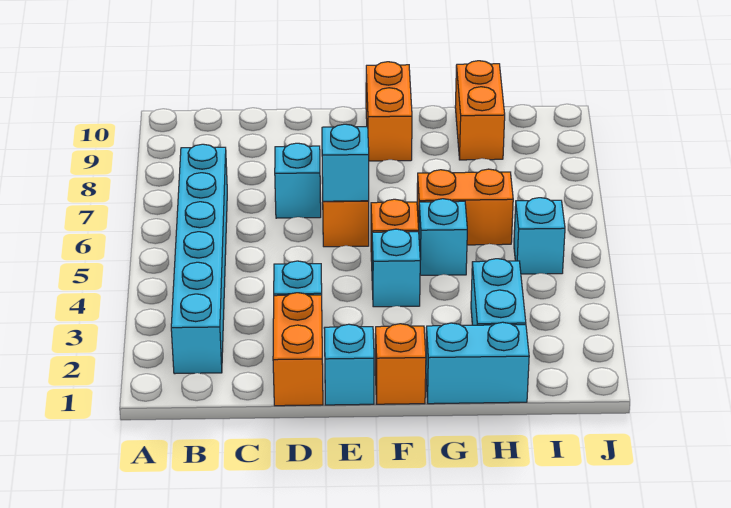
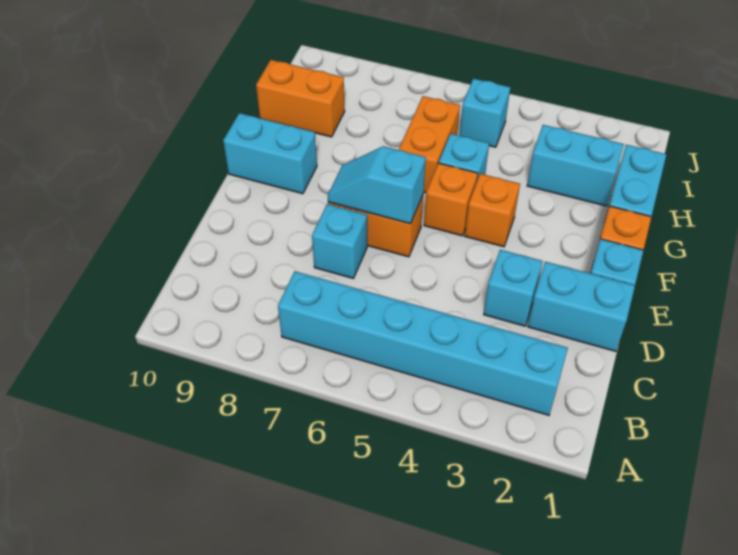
orange brick D1:D2 level 1 -> cyan brick D1:D2 level 1
cyan brick F4 level 1 -> orange brick F4 level 1
orange brick F9:F10 level 1 -> cyan brick F9:F10 level 1

